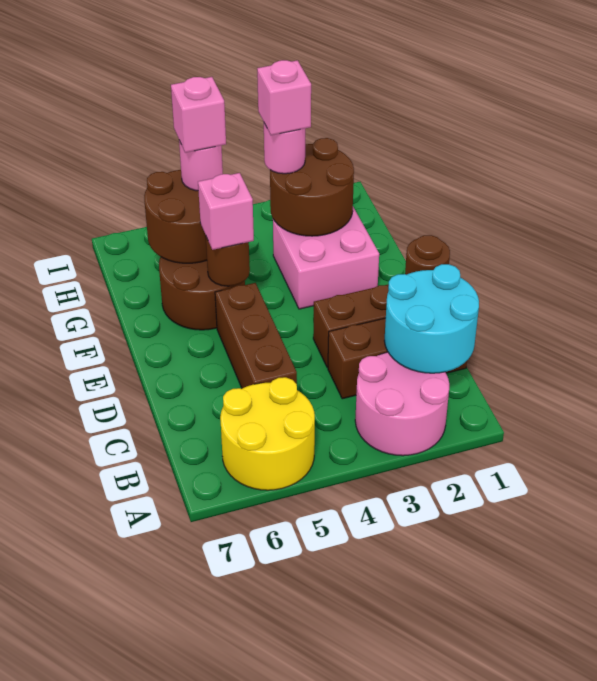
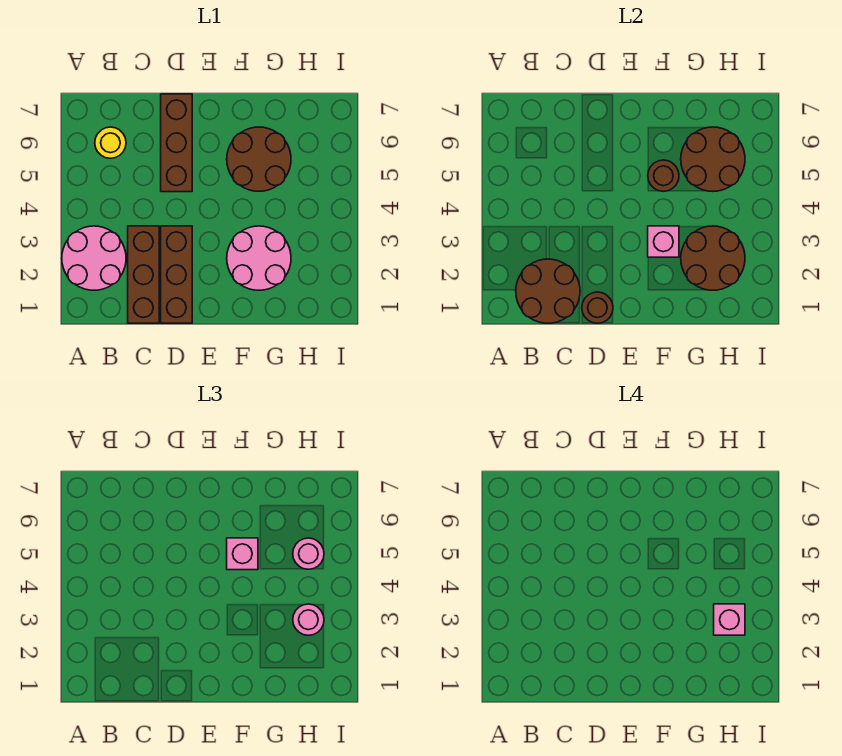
yellow round brick A5:B6 level 1 -> yellow round brick B6 level 1
cyan round brick B1:C2 level 2 -> brown round brick B1:C2 level 2
brown brick C5:E5 level 1 -> brown brick D5:D7 level 1
pink brick F2:G3 level 1 -> pink round brick F2:G3 level 1
pink brick H5 level 4 -> pink brick F3 level 2

